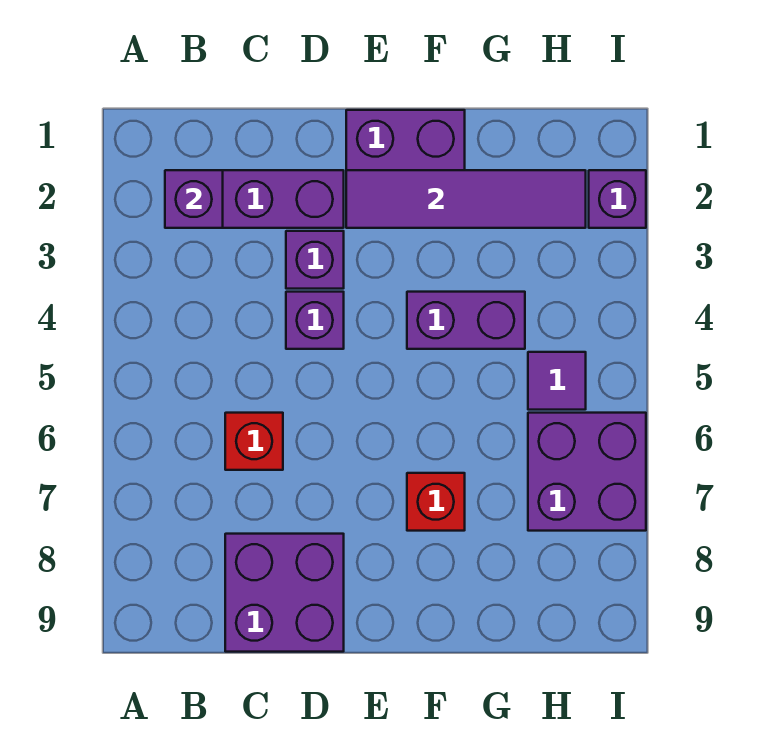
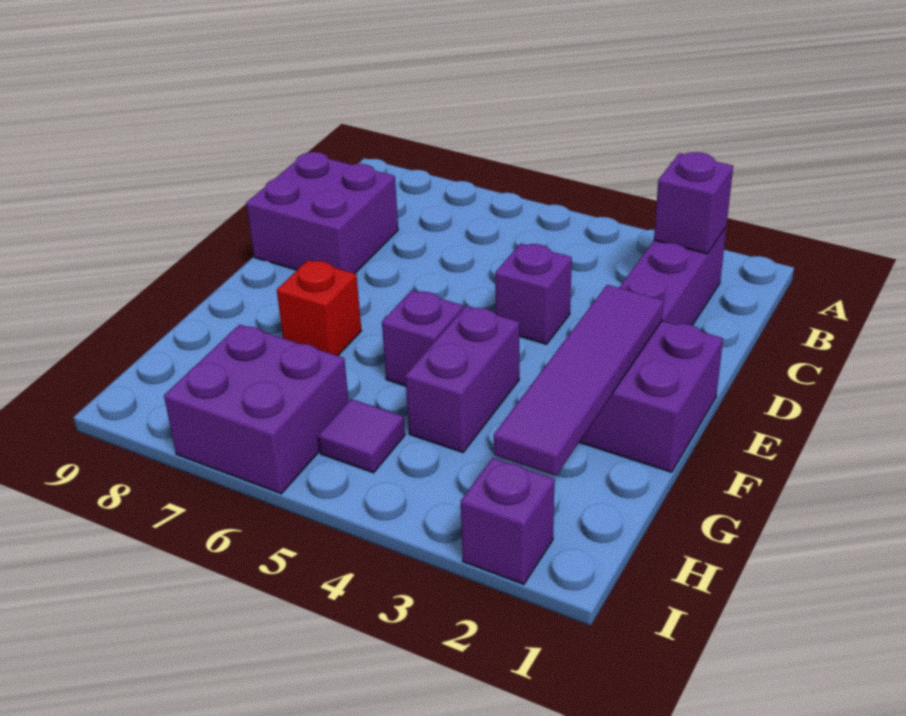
red brick C6 level 1 -> none
purple brick D3 level 1 -> purple brick F5 level 1

